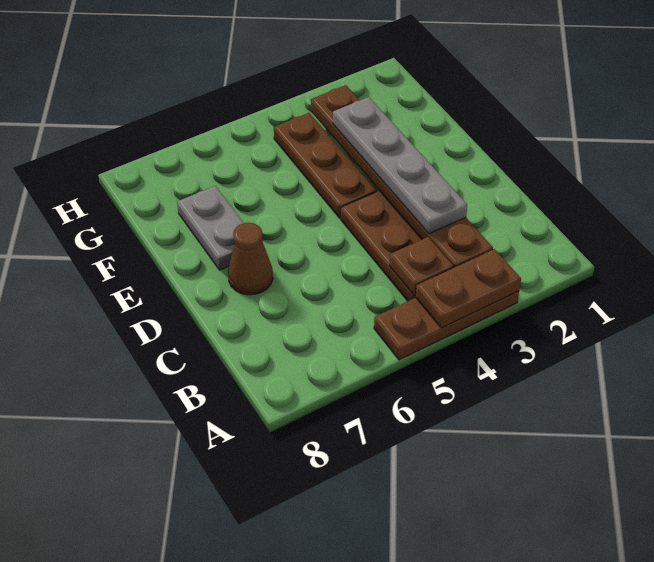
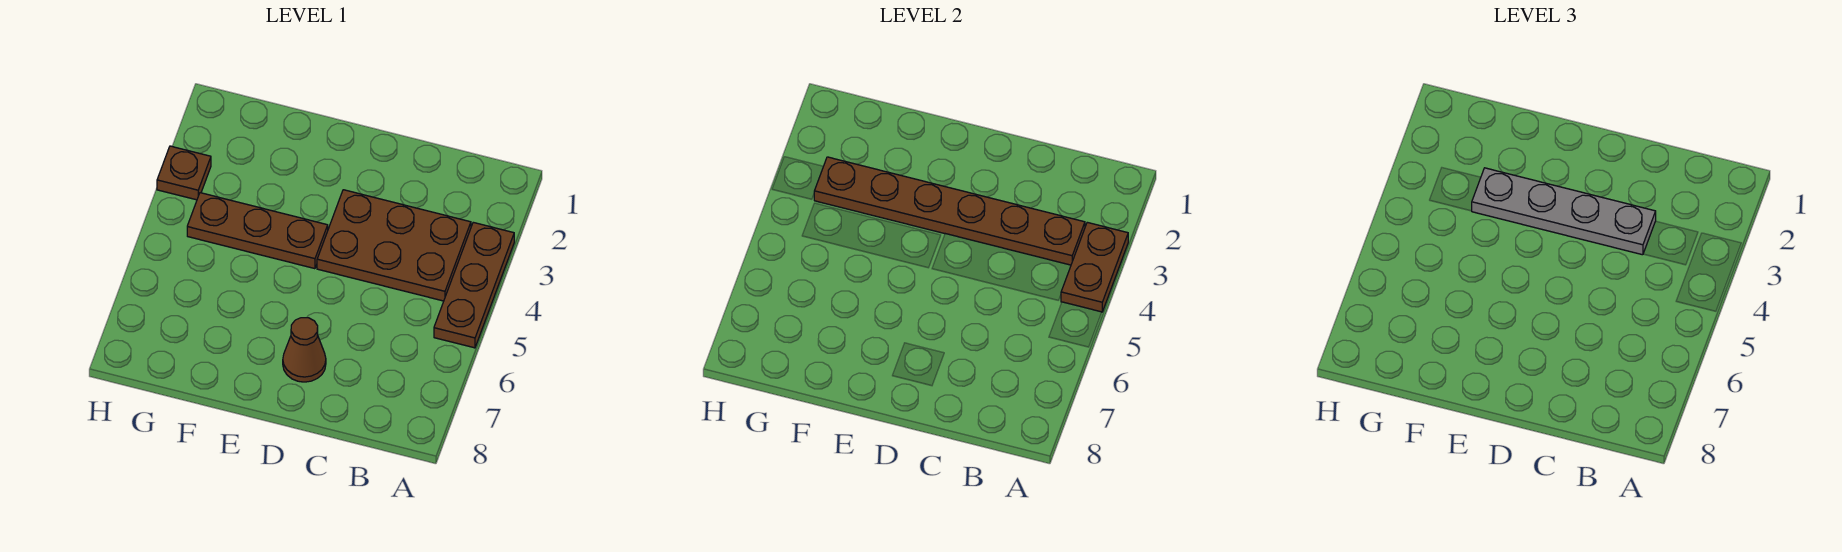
brown plate B4 level 2 -> brown plate H3 level 1
grey plate E7:F7 level 1 -> none

